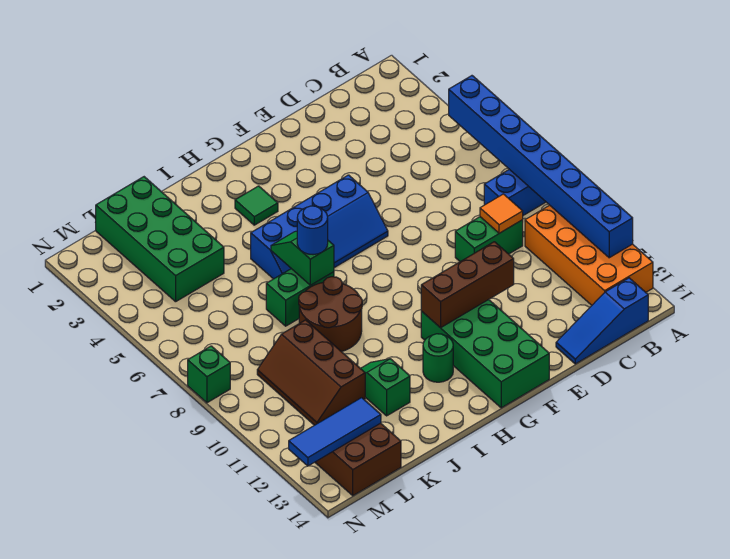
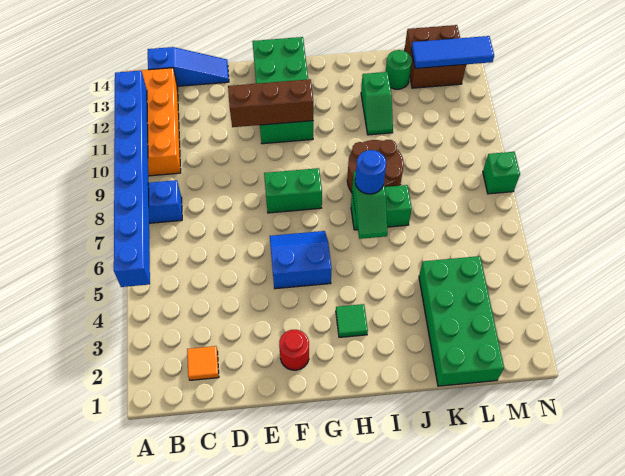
green brick C9:D9 level 1 -> green brick F8:G8 level 1
orange tile C9 level 2 -> orange tile C2 level 1
none -> red round brick F2 level 1
blue slope F5:I6 level 1 top 5 -> blue slope F5:G6 level 1 top 5
green round brick H12 level 1 -> green round brick K13 level 1
brown slope K9:L11 level 1 top K -> none

